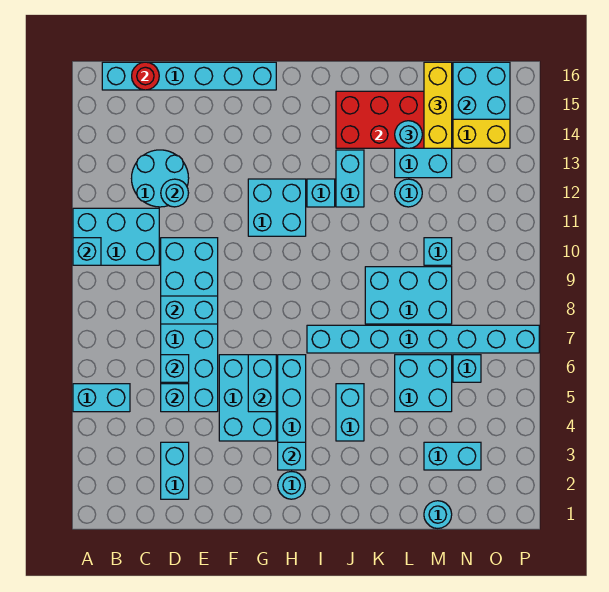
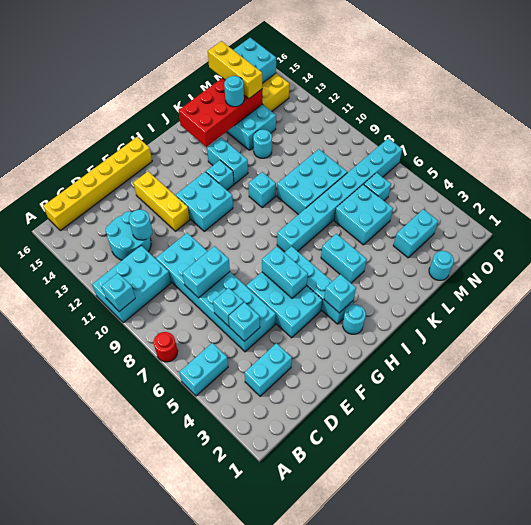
cyan brick B16:G16 level 1 -> yellow brick B16:G16 level 1
red round brick C16 level 2 -> red round brick A7 level 1
cyan brick D2:D3 level 1 -> cyan brick C3:D3 level 1
none -> yellow brick F12:F14 level 1
cyan brick M10 level 1 -> cyan brick J10 level 1

